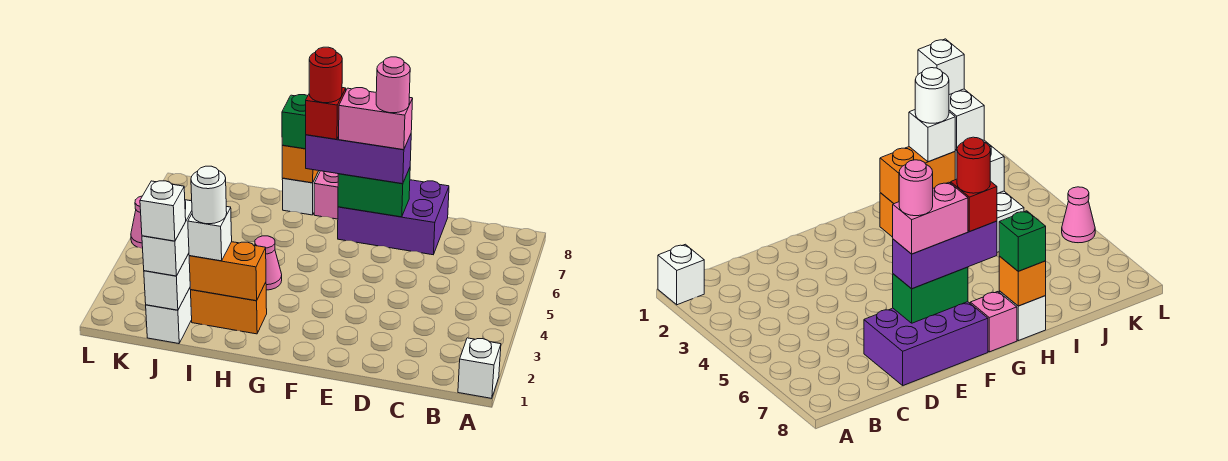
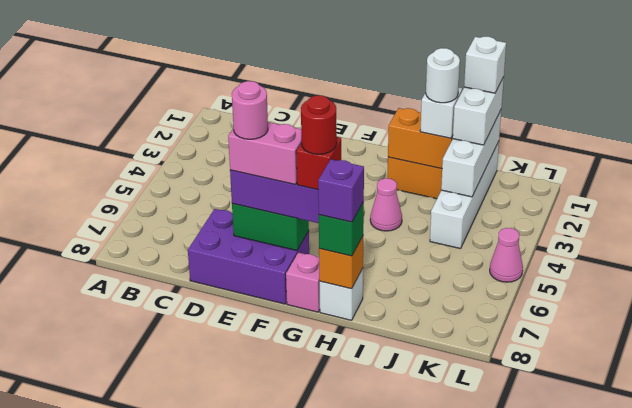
white brick A1 level 1 -> none
none -> purple brick H8 level 4

